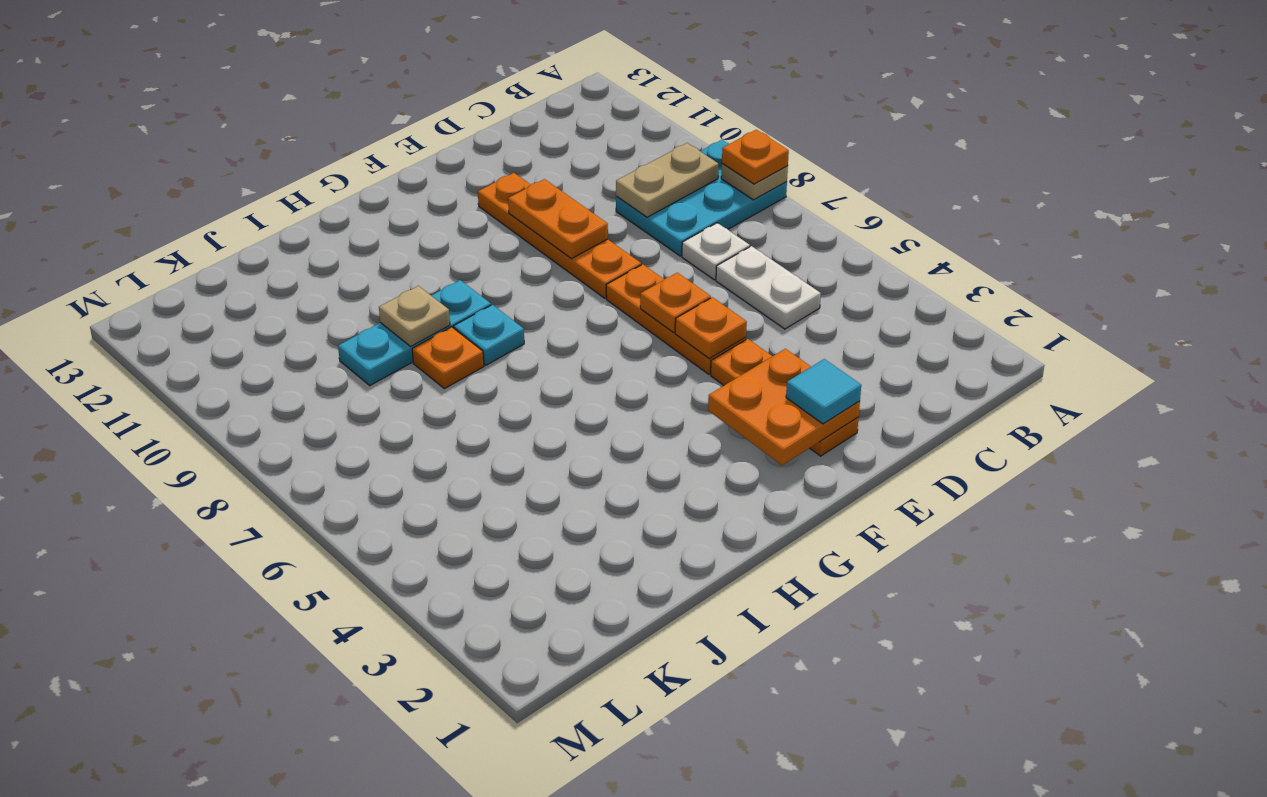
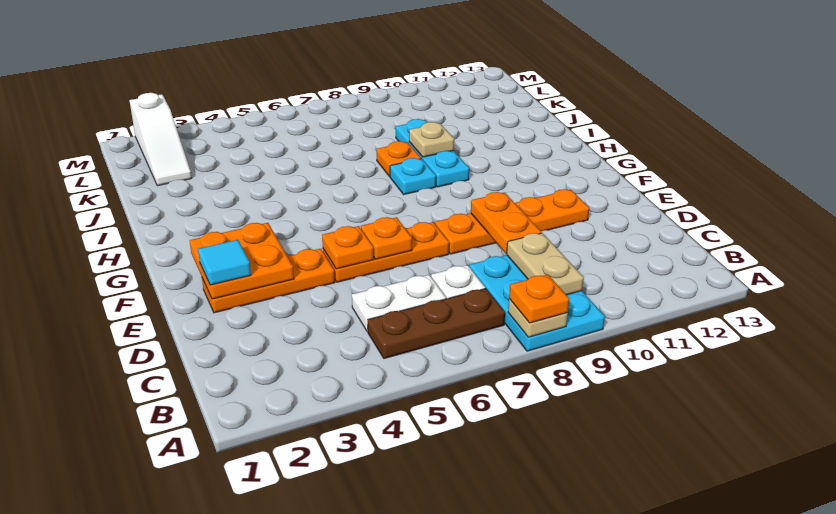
none -> brown plate B5:B7 level 1
orange plate E9:E10 level 2 -> orange plate D9:E9 level 2
none -> white slope K2:M2 level 1 top M

